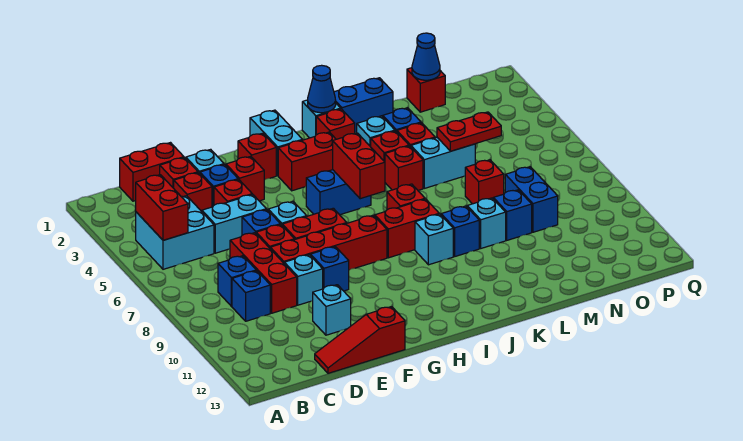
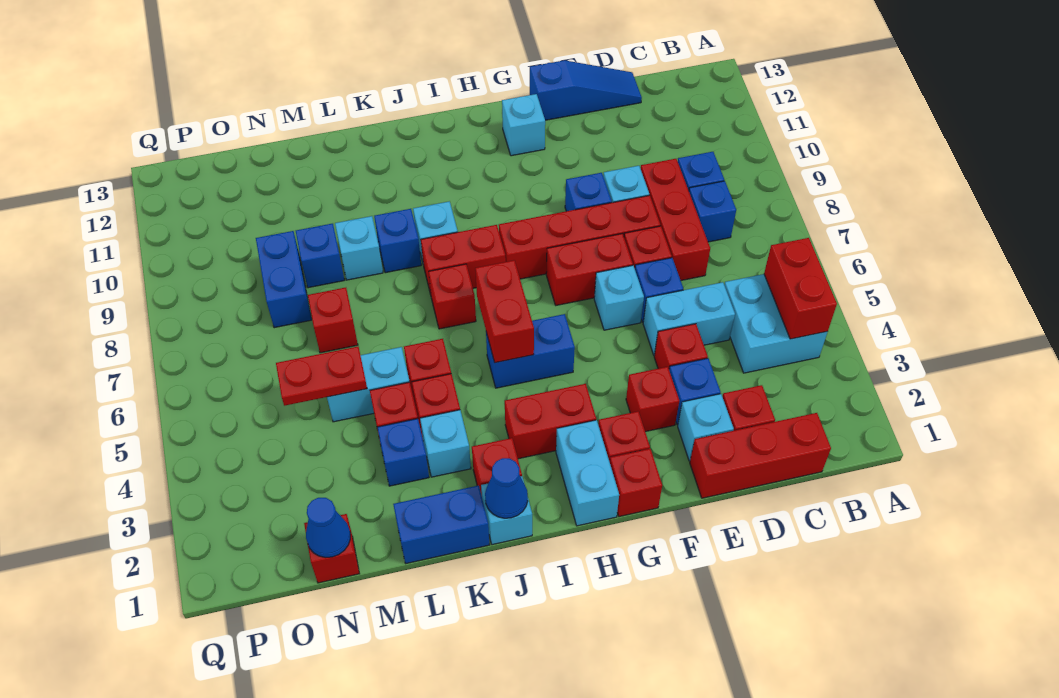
red brick C1:D1 level 1 -> red brick C1:E1 level 1
red brick D3 level 1 -> red brick G1 level 1
red slope D13:F13 level 1 top F -> blue slope D13:F13 level 1 top F
cyan brick E11 level 1 -> cyan brick G12 level 1

